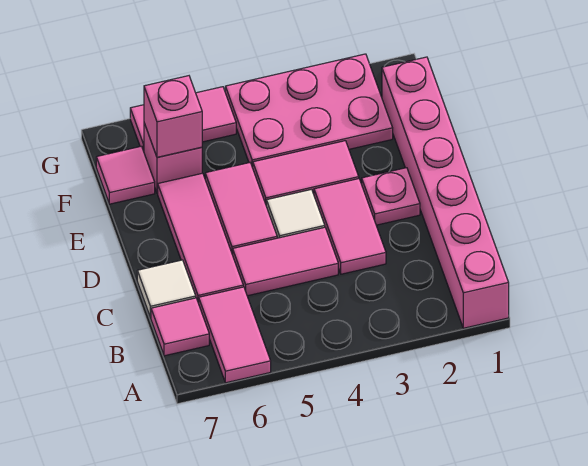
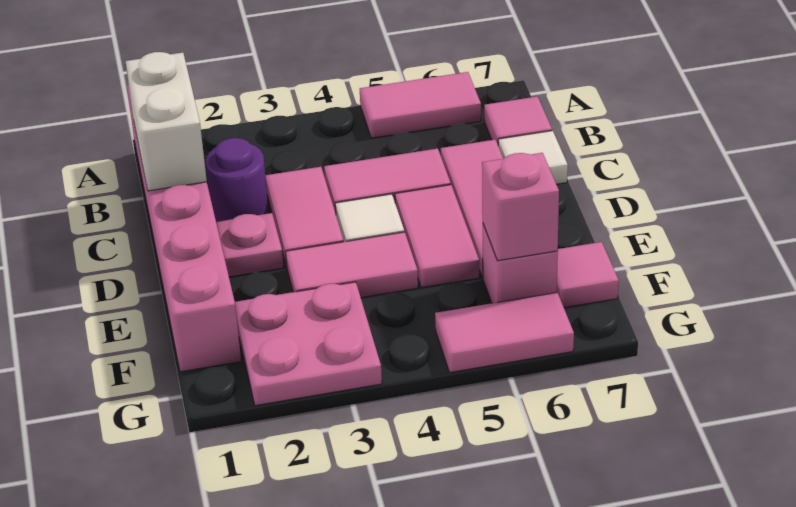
pink tile A6:B6 level 1 -> pink tile A5:A6 level 1
none -> white brick B1:C1 level 2
none -> purple round brick C2 level 1
pink plate F2:G4 level 1 -> pink plate F2:G3 level 1

